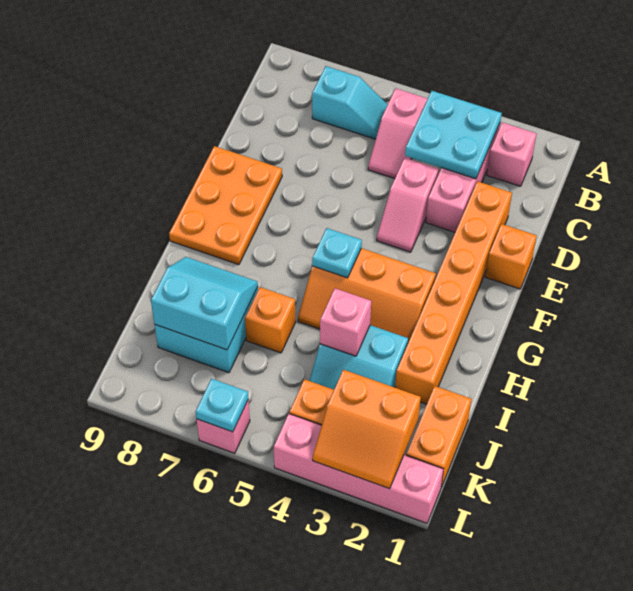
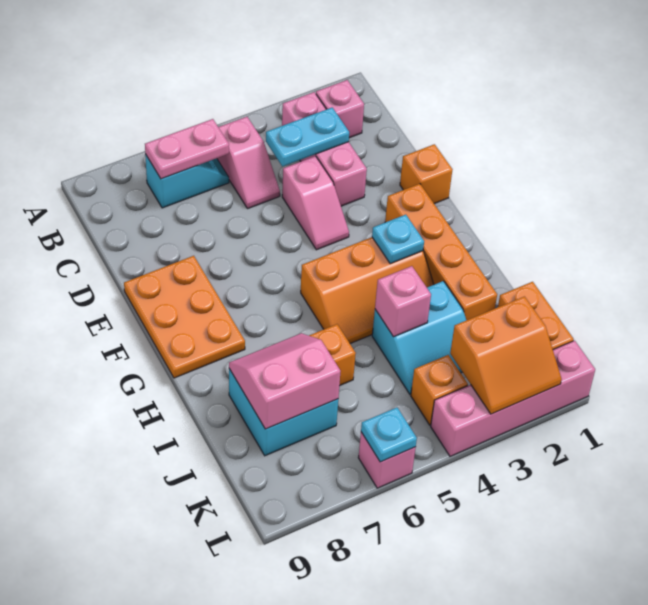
cyan plate B3:C4 level 2 -> cyan plate C3:C4 level 2
none -> pink plate B6:B7 level 2
orange brick D2:I2 level 1 -> orange brick F2:I2 level 1
cyan plate G5 level 2 -> cyan plate G3 level 2
cyan slope I7:J8 level 2 top J -> pink slope I7:J8 level 2 top J

